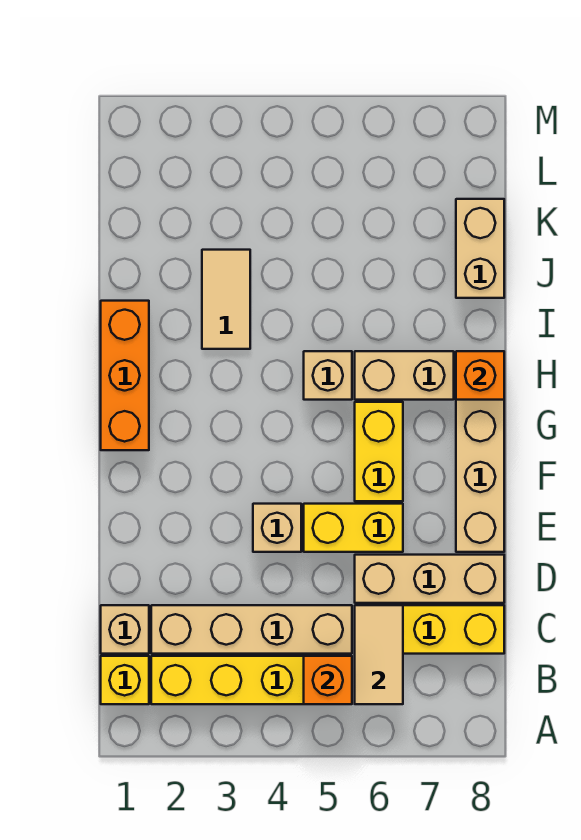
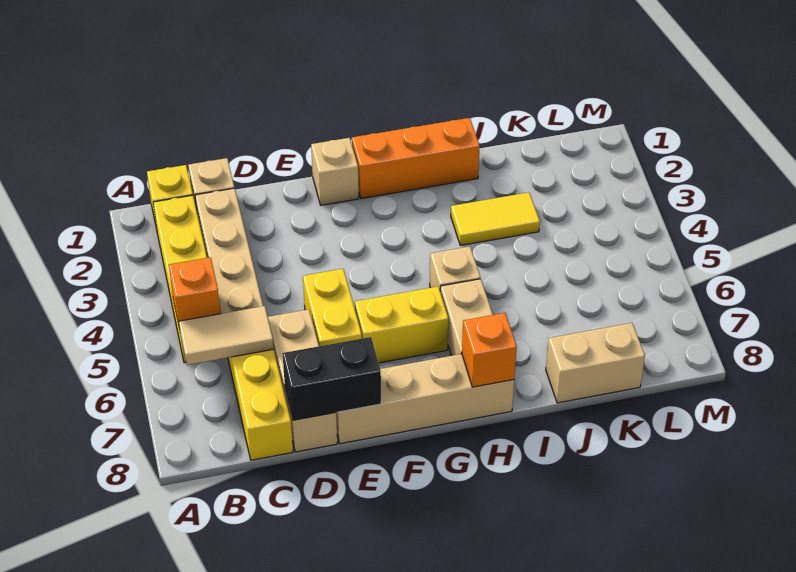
none -> black brick D8:E8 level 2
tan brick E4 level 1 -> tan brick F1 level 1
tan tile I3:J3 level 1 -> yellow tile I3:J3 level 1

